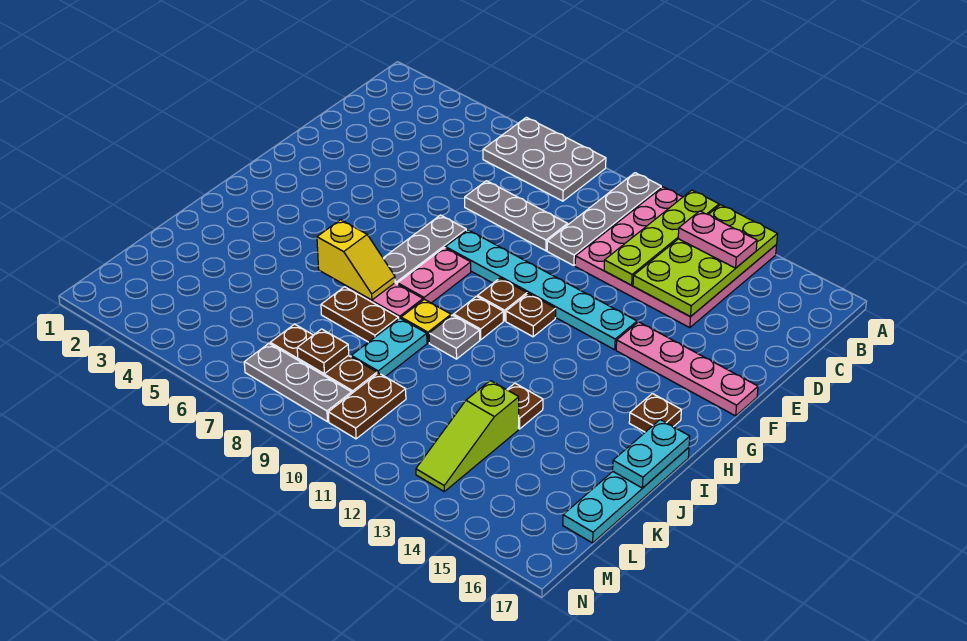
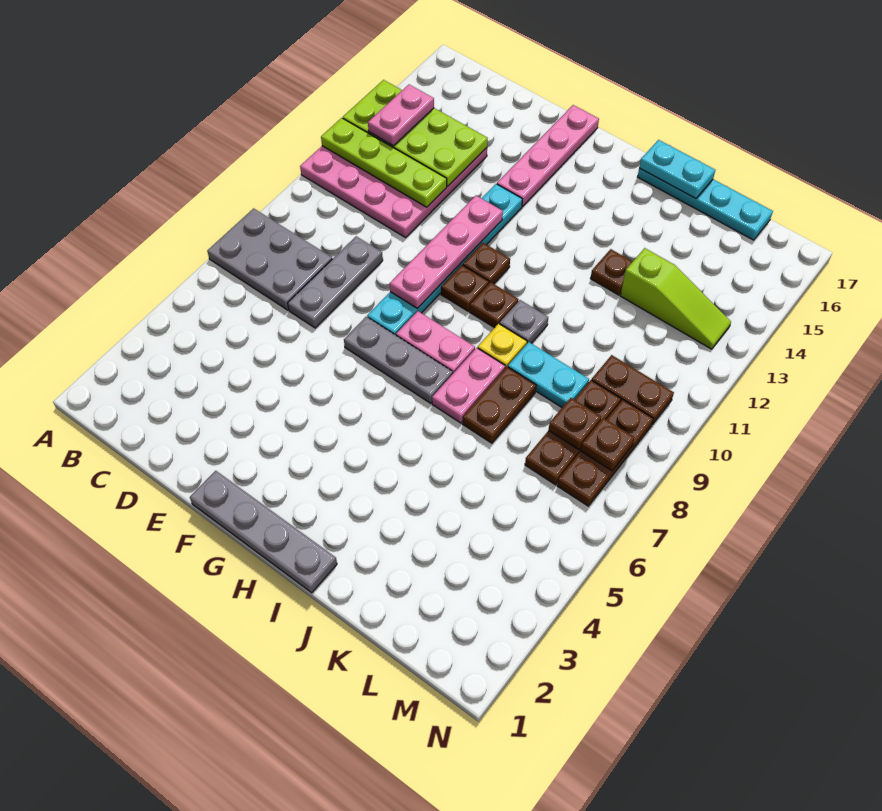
grey plate A6:B8 level 1 -> grey plate A7:C8 level 1
grey plate A10:D10 level 1 -> grey plate F1:I1 level 1
none -> pink plate F9:F12 level 2
brown plate H16 level 1 -> brown plate M8 level 2
yellow slope I6:I7 level 2 top 6 -> none
grey plate M7:M9 level 1 -> brown plate M7:M9 level 1

